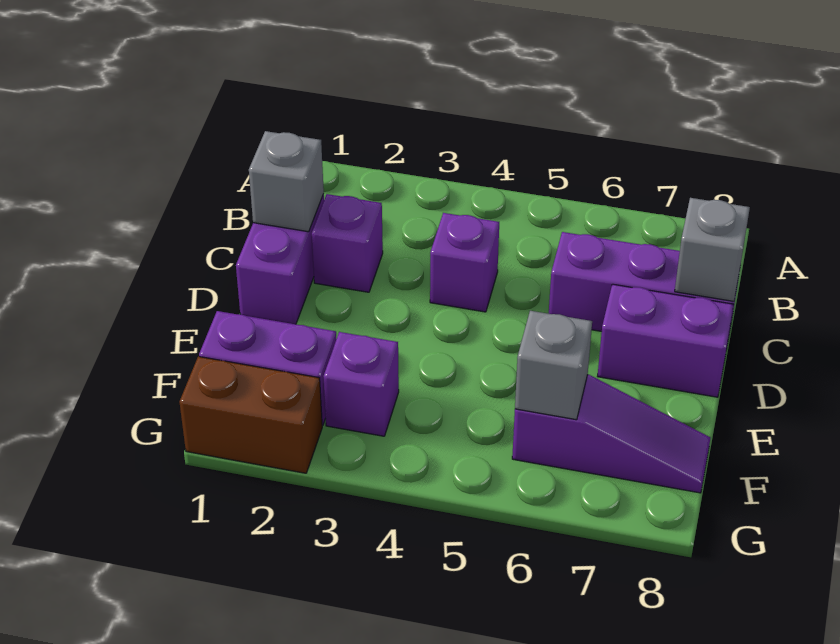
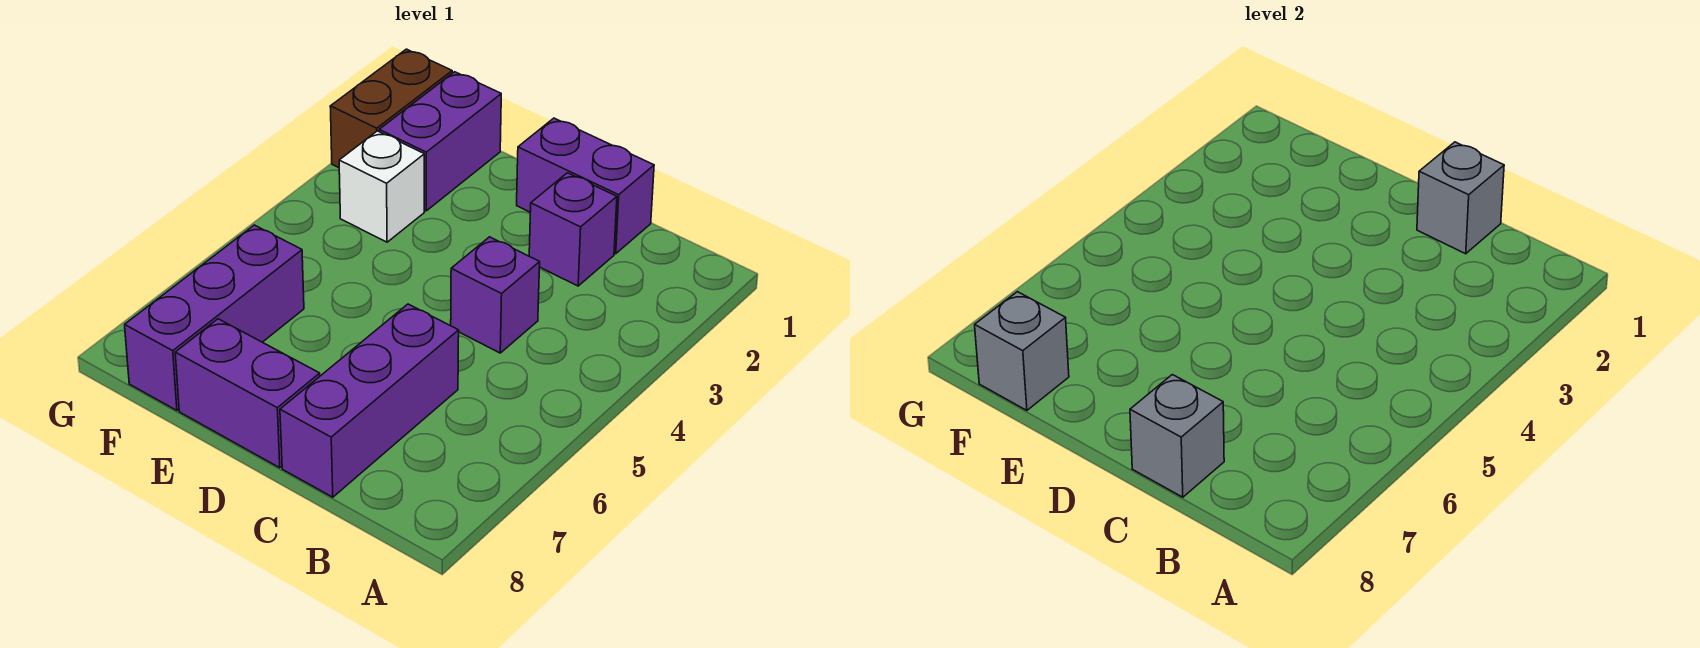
purple brick D7:D8 level 1 -> purple brick D8:E8 level 1
purple brick F3 level 1 -> white brick F3 level 1
purple slope F6:F8 level 1 top 6 -> purple brick F6:F8 level 1
grey brick F6 level 2 -> grey brick F8 level 2

